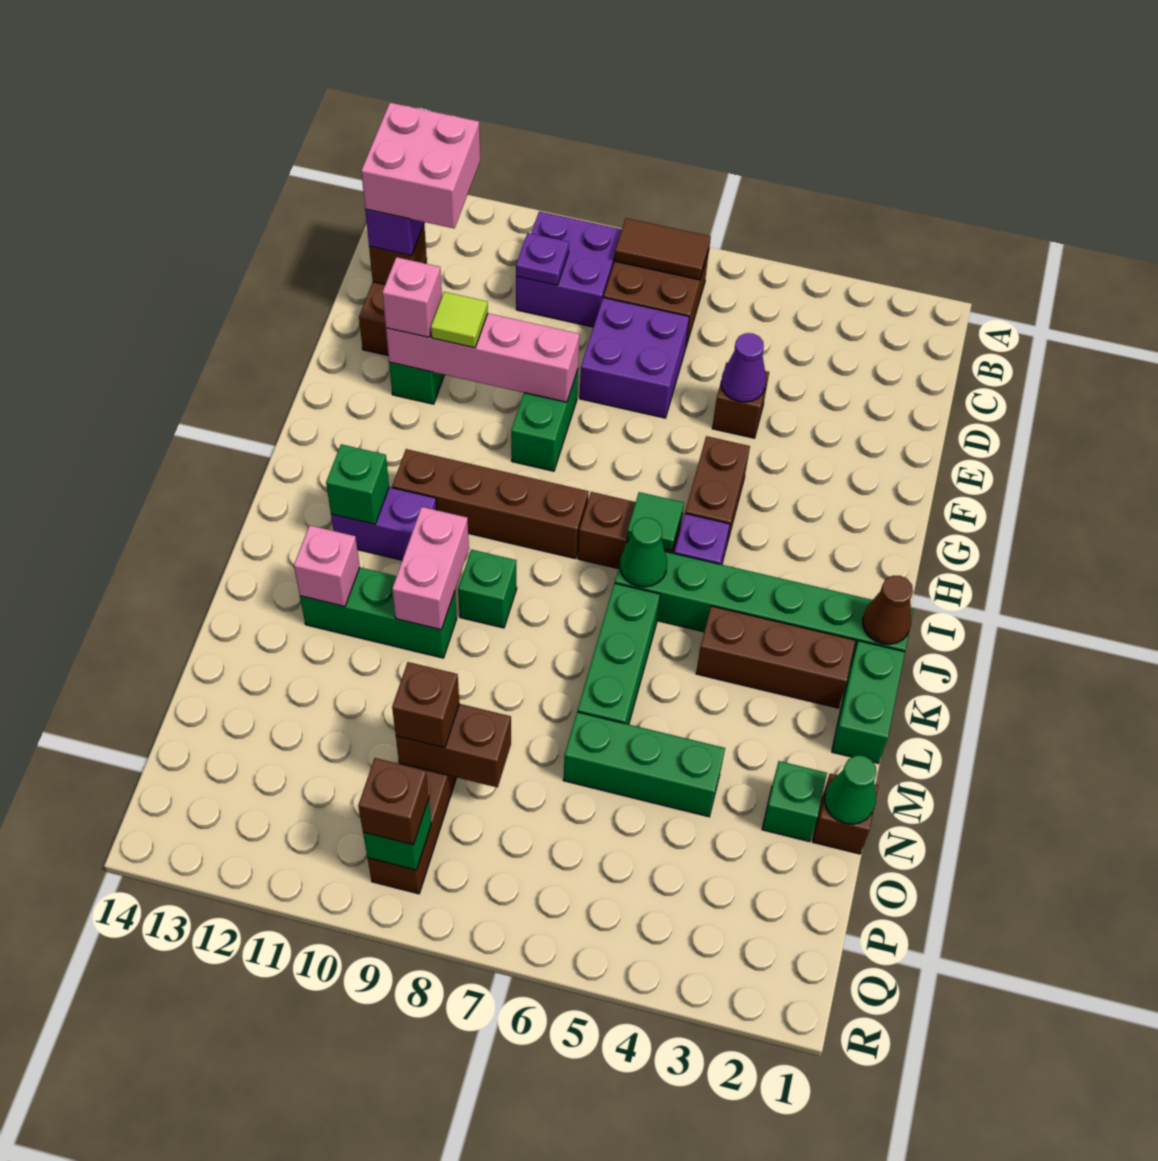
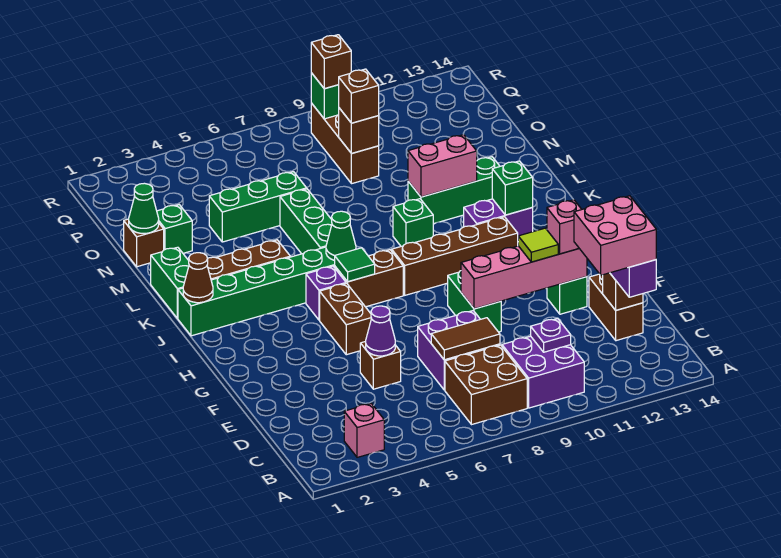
brown tile B7:B8 level 2 -> brown tile D7:D8 level 2
pink brick K10:L10 level 2 -> pink brick L10:L11 level 2
pink brick L12 level 2 -> pink brick B3 level 1
brown brick O8:O9 level 2 -> brown brick O9 level 2

